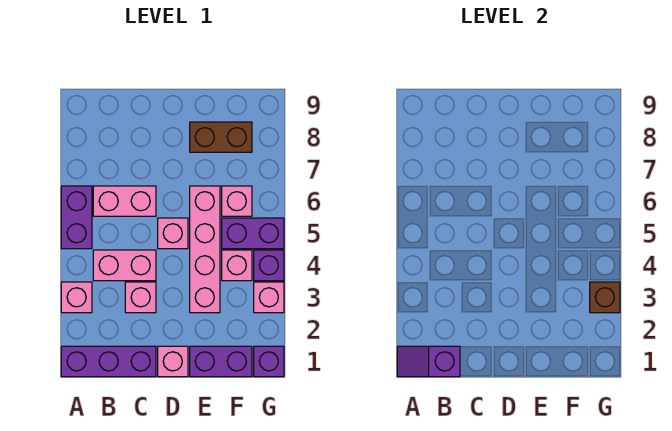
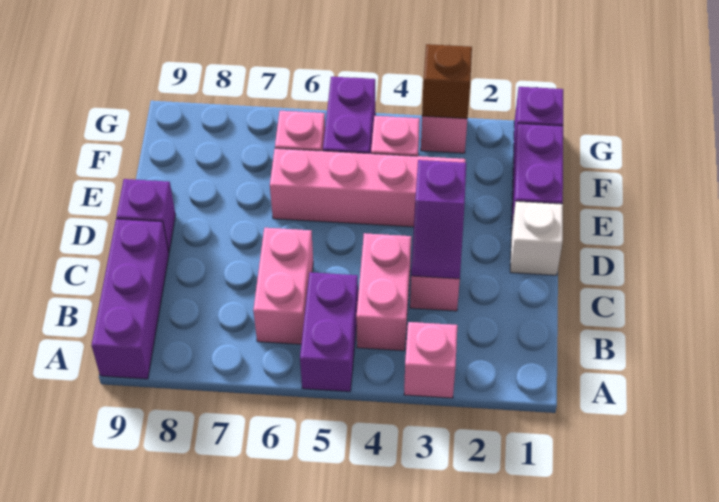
purple brick A1:C1 level 1 -> purple brick A9:C9 level 1
purple slope A1:B1 level 2 top B -> purple slope C3:D3 level 2 top D
purple brick A5:A6 level 1 -> purple brick A5:B5 level 1
pink brick D1 level 1 -> white brick D1 level 1
pink brick D5 level 1 -> none
brown brick E8:F8 level 1 -> none
purple brick G4 level 1 -> purple brick D9 level 1

